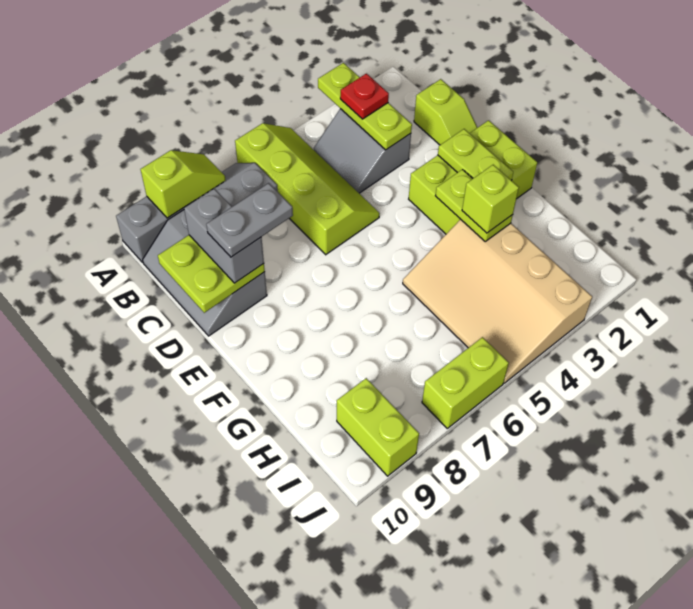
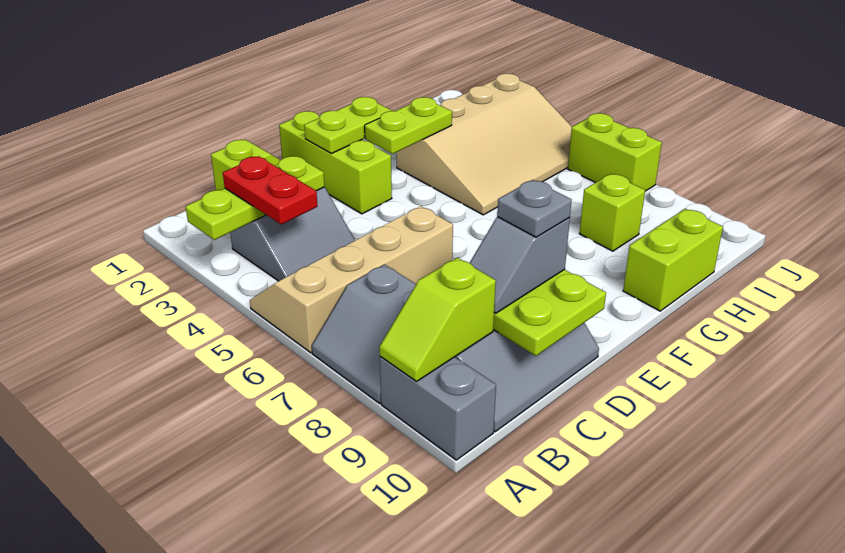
lime slope A5:D6 level 1 top 6 -> tan slope A5:D6 level 1 top 6
lime slope A8:A9 level 2 top 9 -> lime slope A9:B9 level 2 top B
red plate B3 level 3 -> red plate B3:B4 level 3
grey brick C9:D9 level 3 -> grey slope C9:D9 level 3 top D
grey plate D8:D9 level 4 -> grey plate D9 level 4
lime brick E1:F3 level 1 -> lime brick E1:E3 level 1
lime brick G3 level 3 -> lime brick H8 level 1
lime brick I9:J9 level 1 -> lime brick G10:H10 level 1

